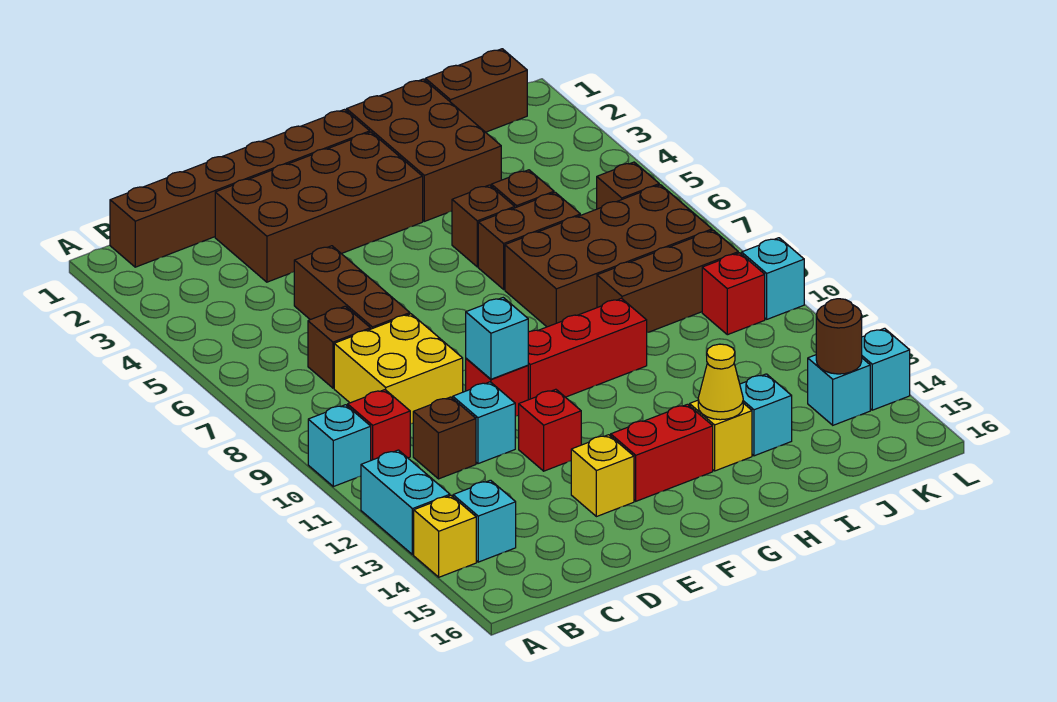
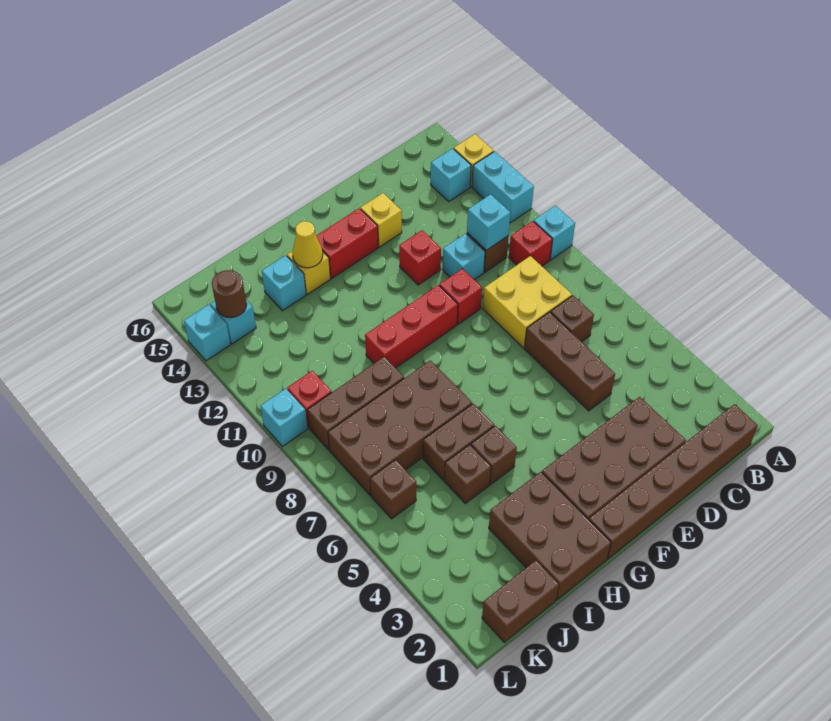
cyan brick E10 level 2 -> cyan brick C11 level 2

